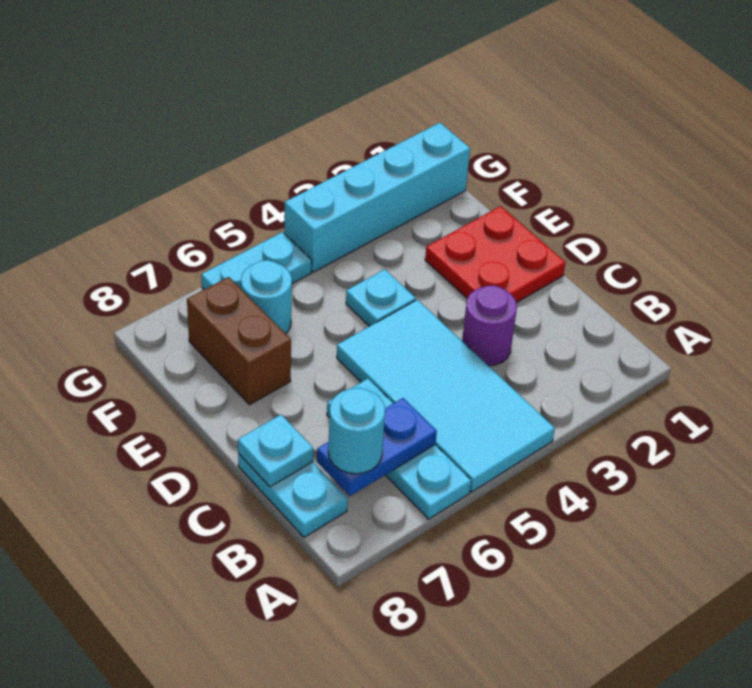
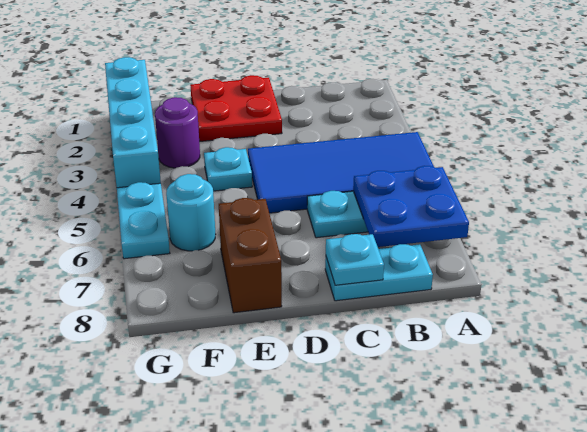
cyan tile A4:D5 level 1 -> blue tile A4:D5 level 1
blue plate B6:B7 level 2 -> blue plate A6:B7 level 2
cyan round brick B7 level 3 -> none
purple round brick C3 level 1 -> purple round brick F3 level 1
brown brick E7:F7 level 1 -> brown brick E7:E8 level 1

